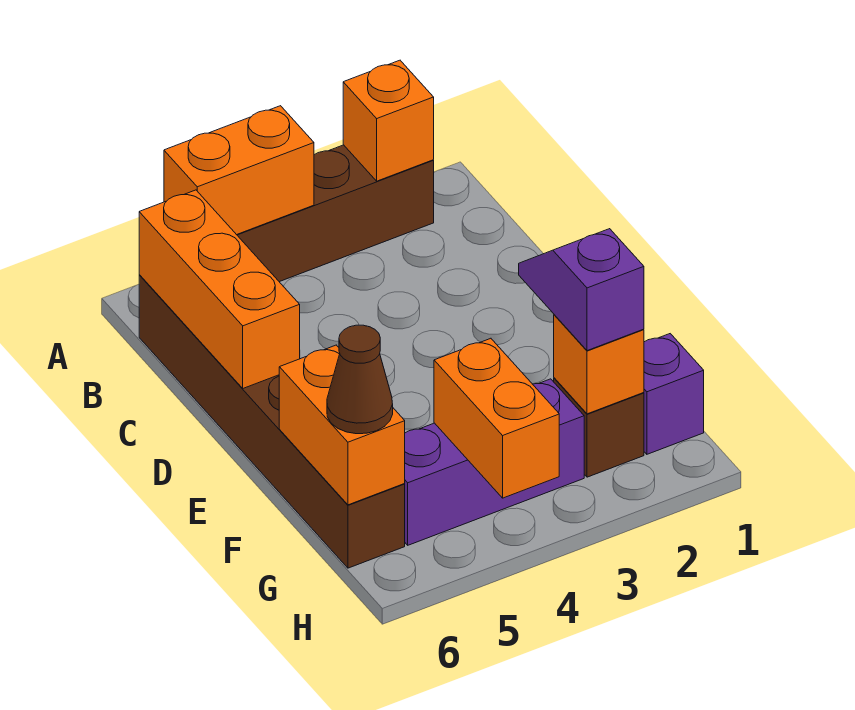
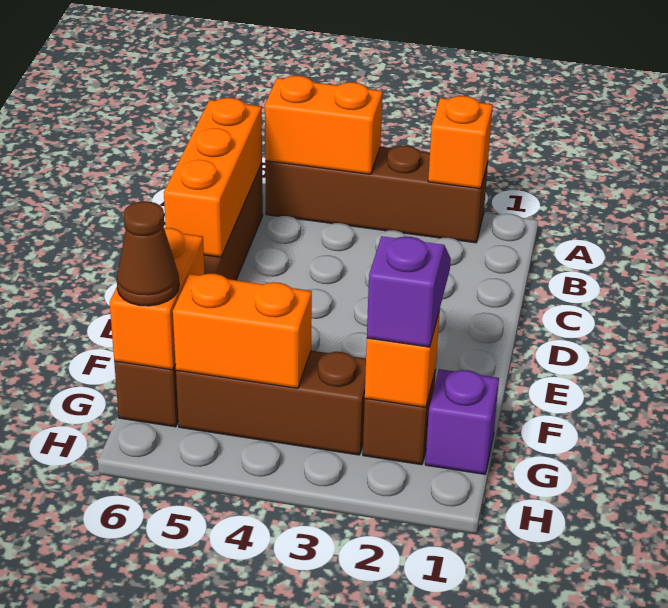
purple brick G3:G5 level 1 -> brown brick G3:G5 level 1
orange brick G4:H4 level 2 -> orange brick G4:G5 level 2

